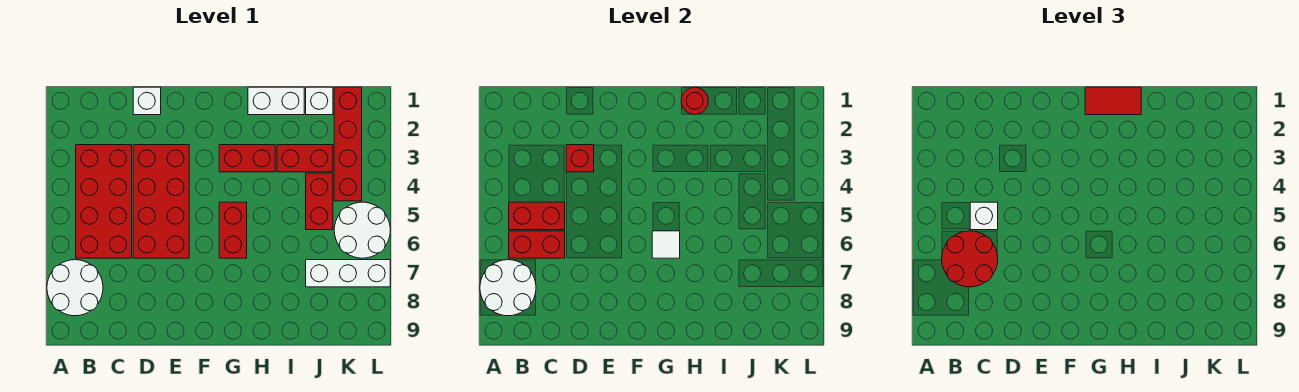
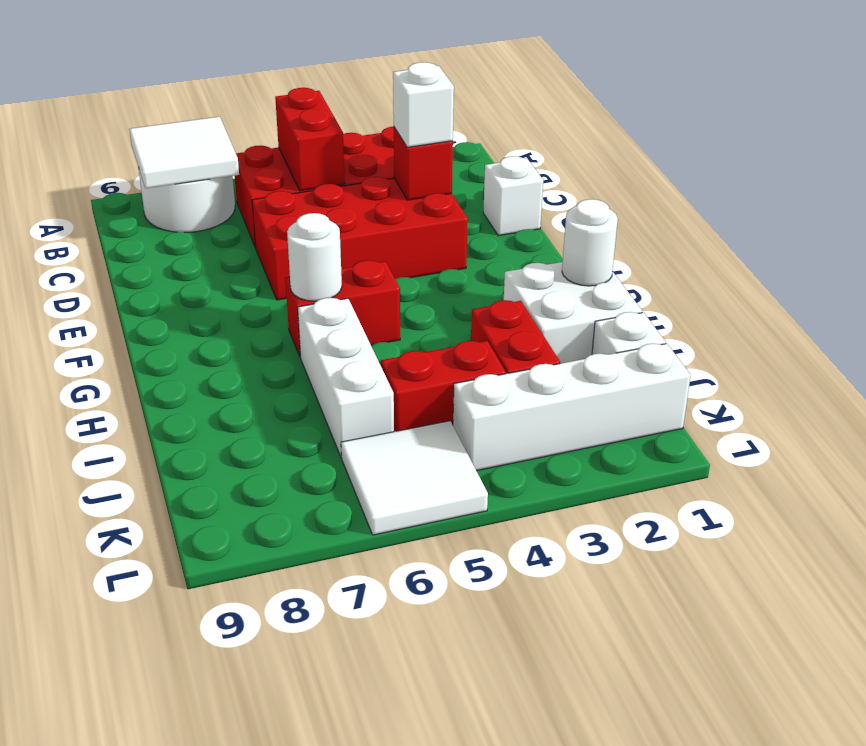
white round brick A7:B8 level 2 -> white tile A7:B8 level 2
red brick B6:C6 level 2 -> none
red round brick B6:C7 level 3 -> none
white brick C5 level 3 -> white brick D3 level 3
red tile G1:H1 level 3 -> none
red brick G3:H3 level 1 -> none
white tile G6 level 2 -> white round brick G6 level 2
white brick H1:I1 level 1 -> white brick H1:I2 level 1
red round brick H1 level 2 -> white round brick H1 level 2
white brick J7:L7 level 1 -> white brick H6:J6 level 1
red brick K1:K4 level 1 -> white brick K1:K4 level 1
white round brick K5:L6 level 1 -> white tile K5:L6 level 1

